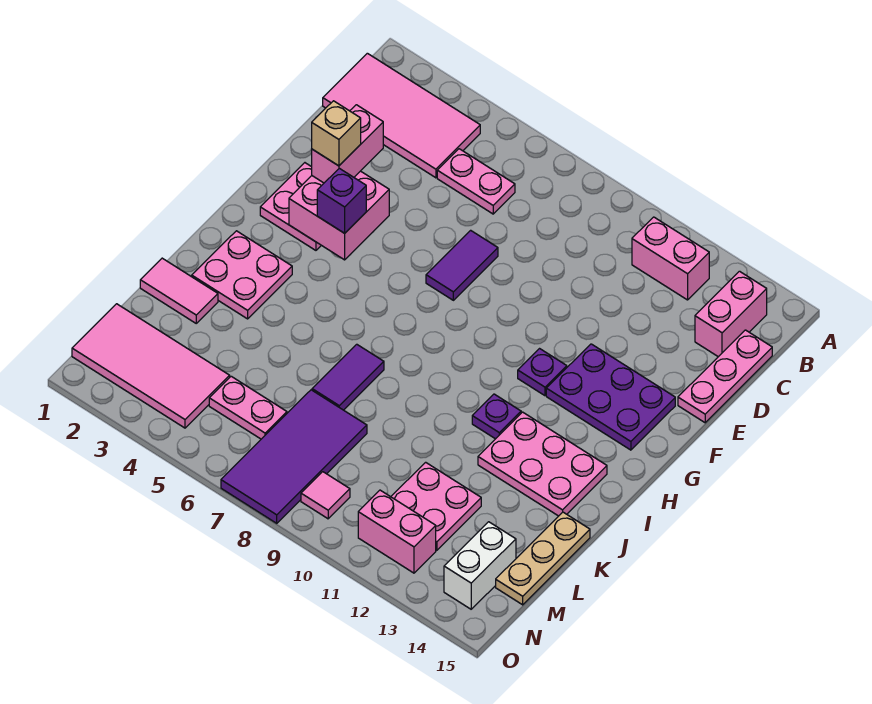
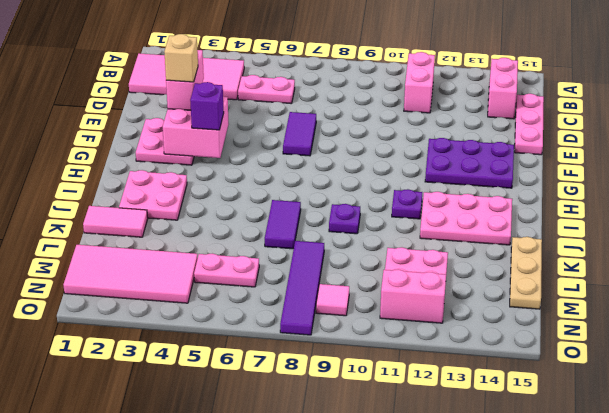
pink brick B11:B12 level 1 -> pink brick B11:C11 level 1
purple plate G11 level 1 -> purple plate J9 level 1
purple tile L7:O8 level 1 -> purple tile L8:O8 level 1
white brick M14:N14 level 1 -> none

